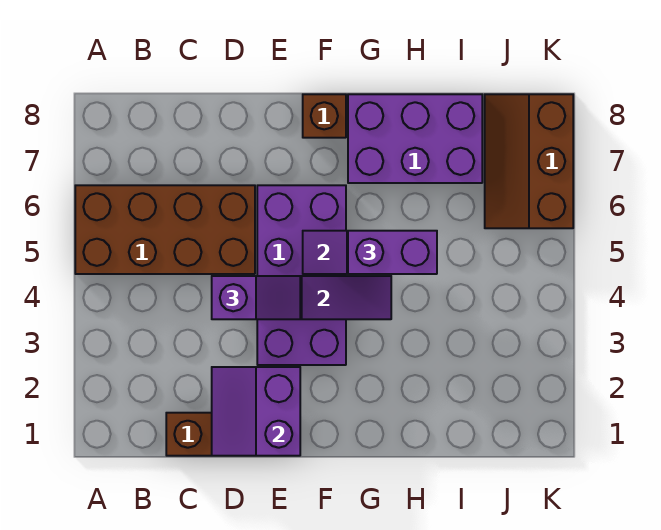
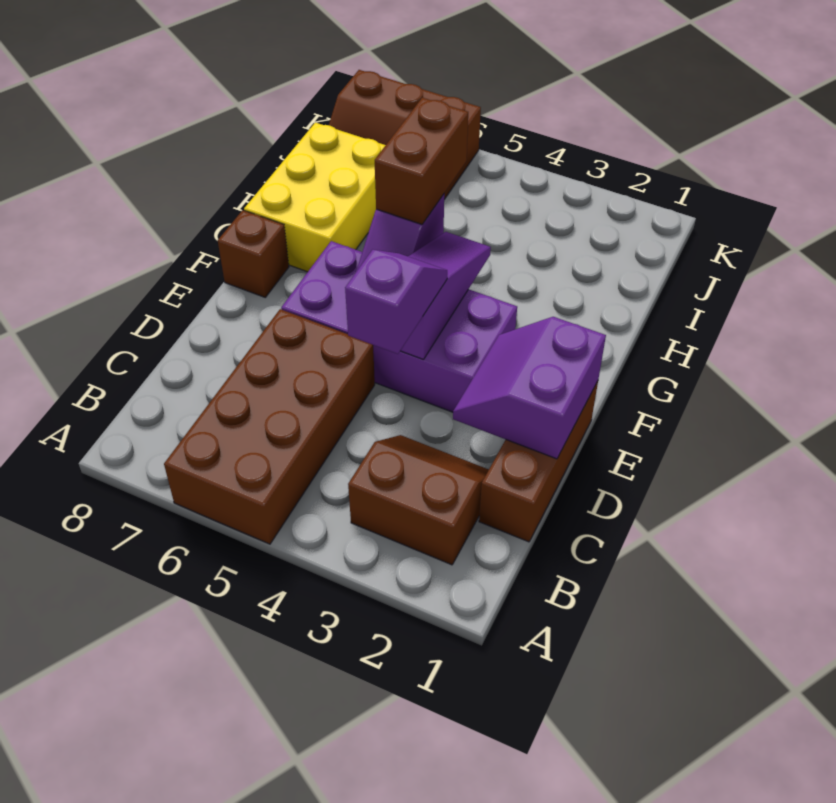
none -> brown slope B2:C3 level 1 top B
purple slope D1:E2 level 2 top E -> purple slope D1:E2 level 2 top 1
purple brick G5:H5 level 3 -> brown brick G5:H5 level 3
purple brick G7:I8 level 1 -> yellow brick G7:I8 level 1

